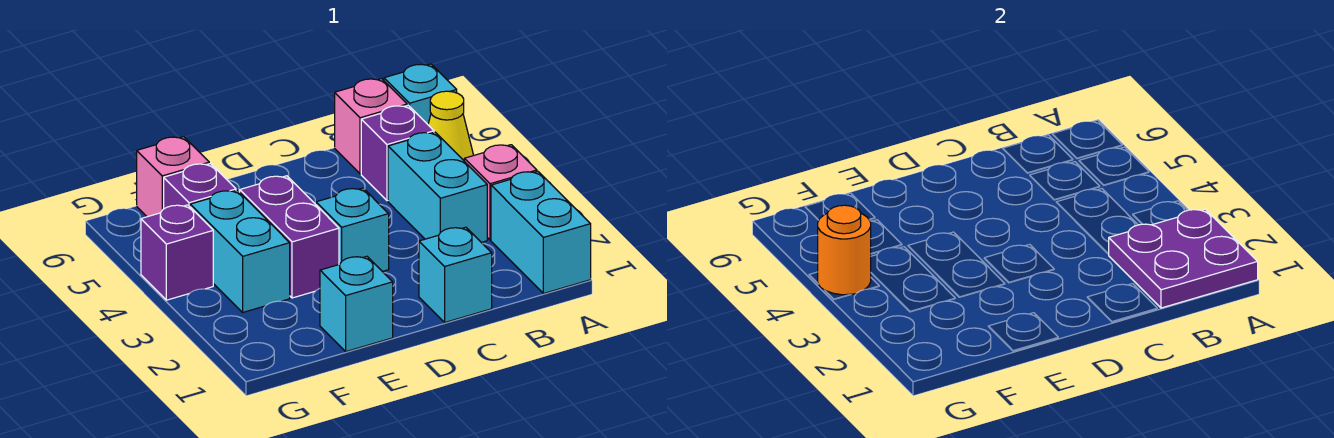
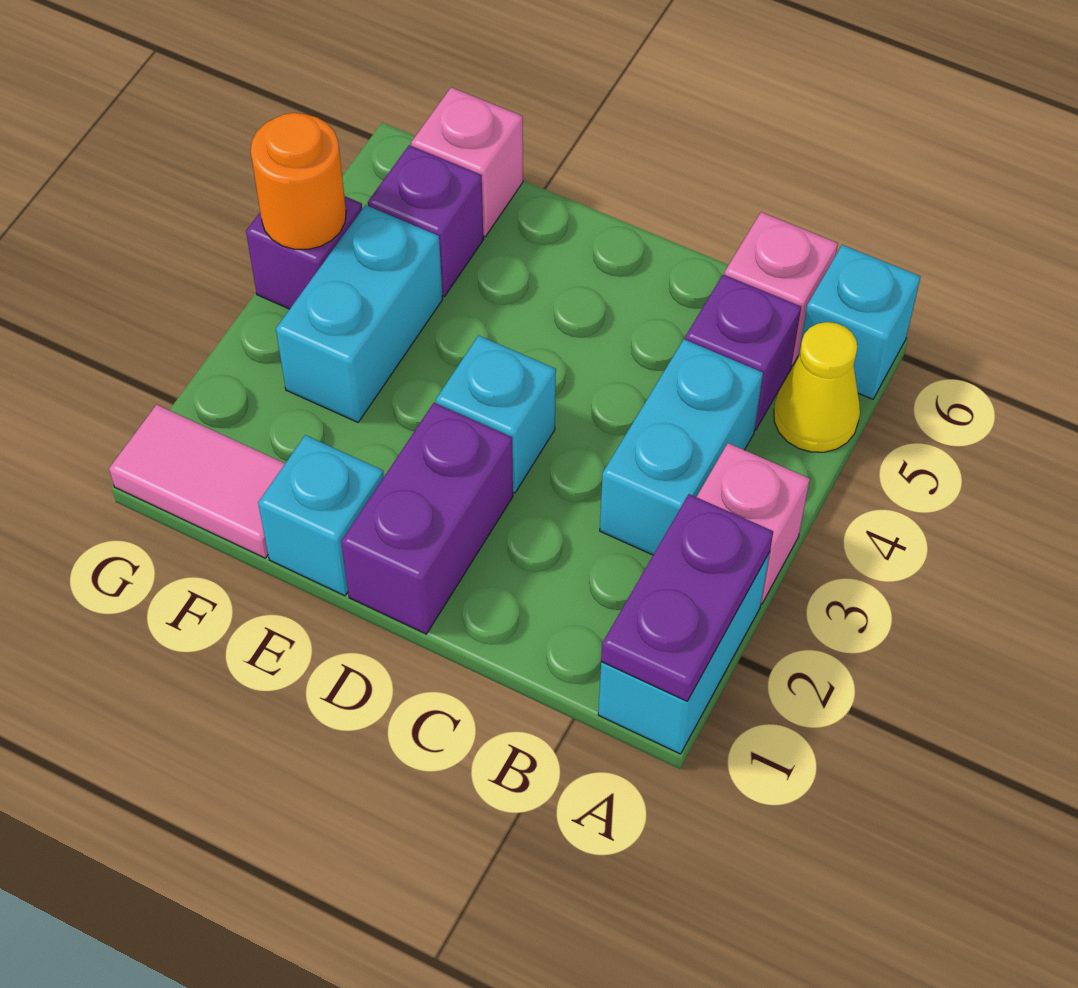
purple plate A1:B2 level 2 -> purple plate A1:A2 level 2
cyan brick C1 level 1 -> none
purple brick E3:E4 level 1 -> purple brick D1:D2 level 1
none -> pink tile F1:G1 level 1

